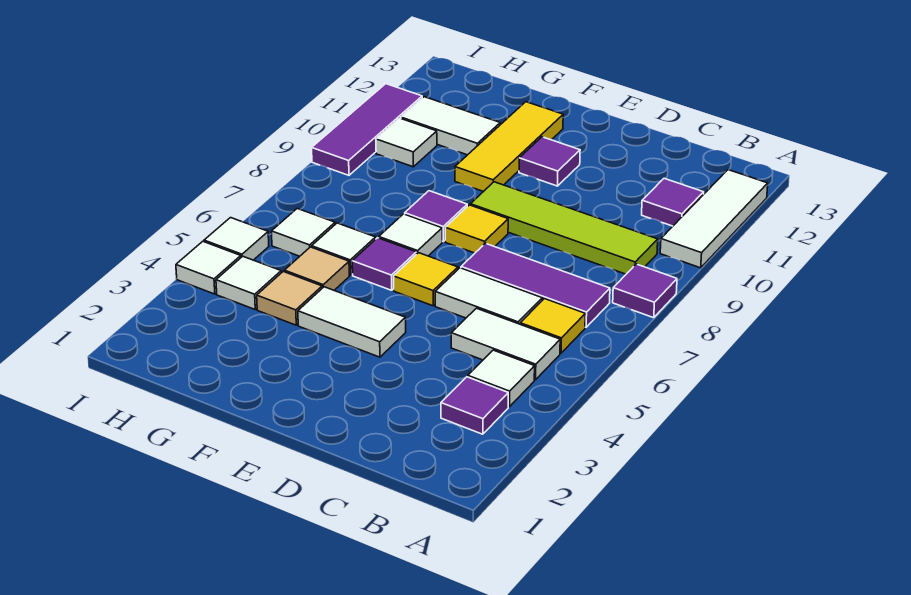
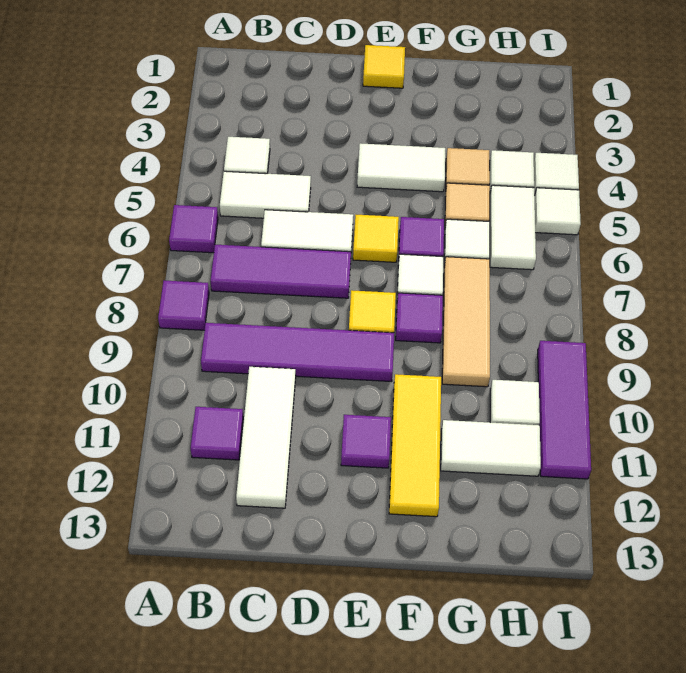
white tile A10:A12 level 1 -> white tile C10:C12 level 1
purple tile B3 level 1 -> purple tile A6 level 1
yellow tile B6 level 1 -> yellow tile E1 level 1
lime tile B9:E9 level 1 -> purple tile B9:E9 level 1
none -> tan tile G7:G9 level 1
white tile H6 level 1 -> white tile H5:H6 level 1

